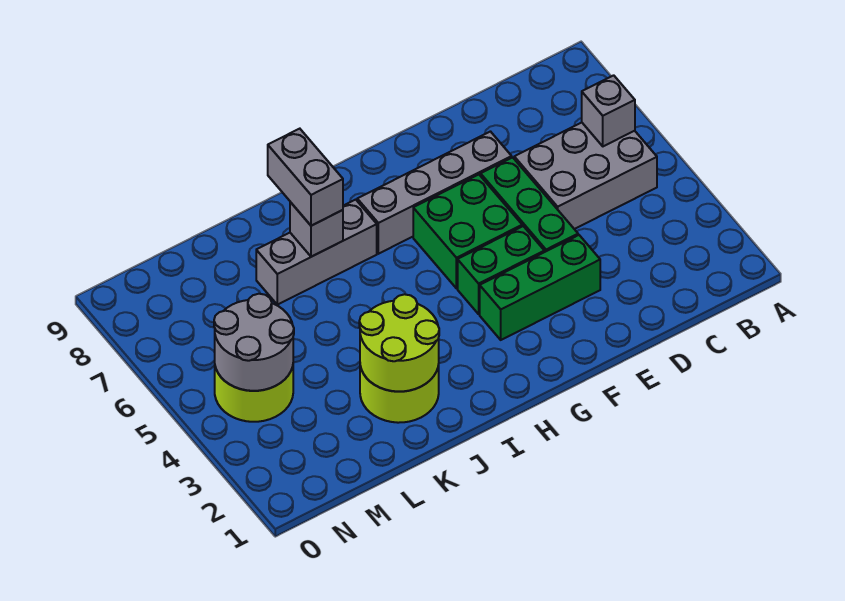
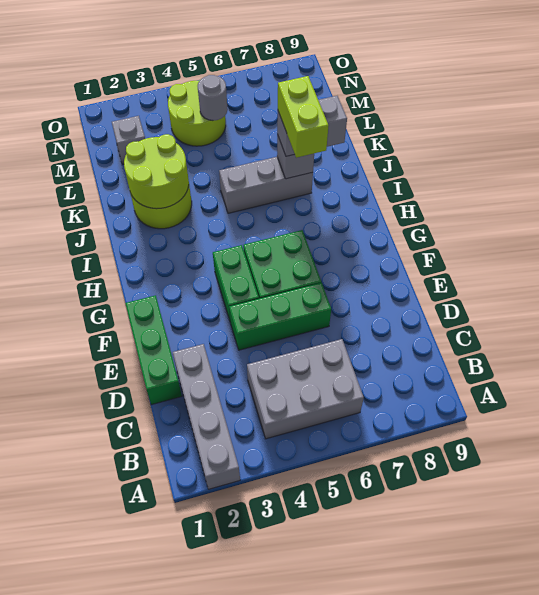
grey brick B5:D6 level 1 -> grey brick B4:C6 level 1
grey brick B6 level 2 -> grey brick M2 level 1
green brick E3:G3 level 1 -> green brick D1:F1 level 1
grey brick E7:H7 level 1 -> grey brick A2:D2 level 1
grey brick I7:K7 level 1 -> grey brick J5:J7 level 1
none -> lime brick I7:J7 level 4
grey round brick M4:N5 level 2 -> grey round brick M5 level 2

